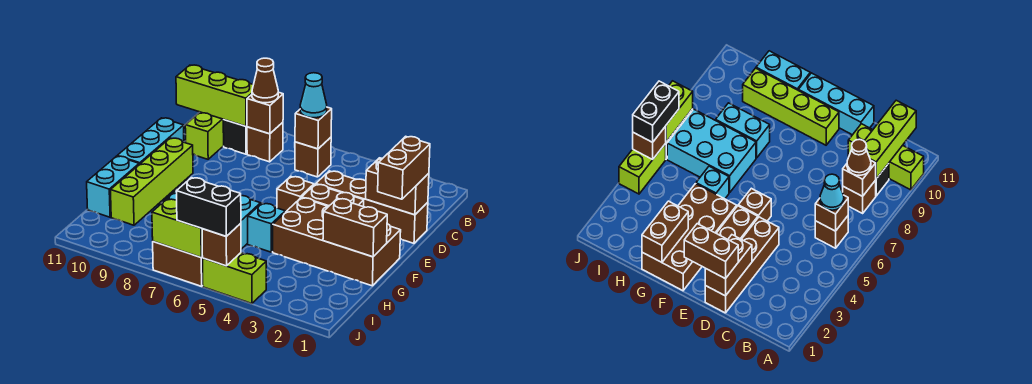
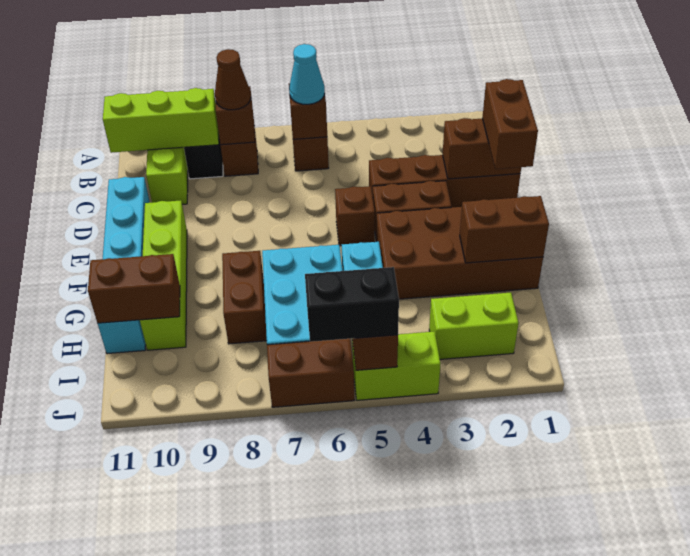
cyan brick G8:H8 level 1 -> brown brick G8:H8 level 1
none -> brown brick H10:H11 level 2
lime brick J6:J7 level 2 -> lime brick I2:I3 level 1

